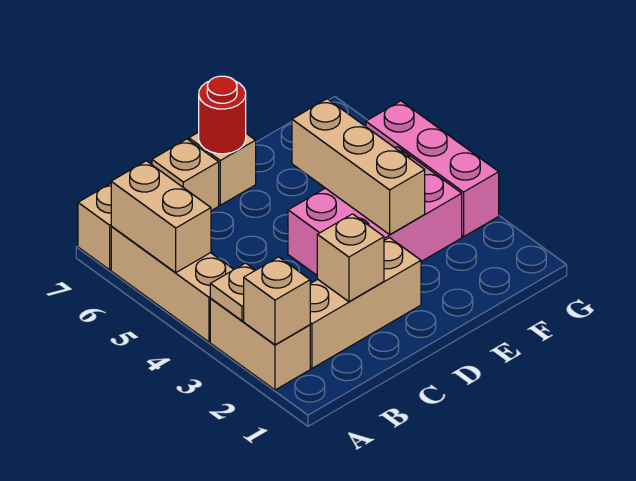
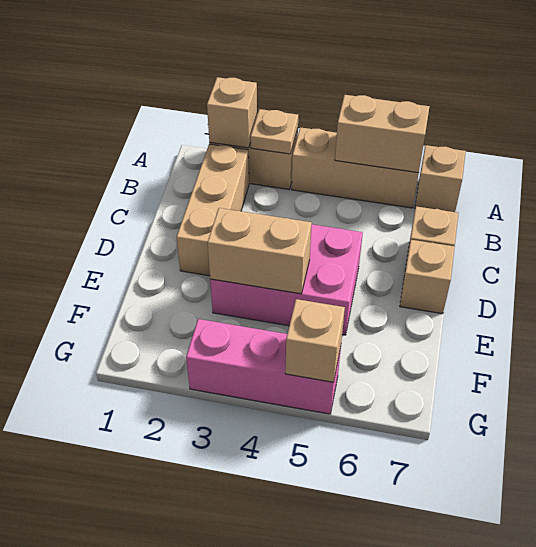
tan brick C2 level 2 -> tan brick G5 level 2
pink brick D3:F4 level 1 -> pink brick D3:E5 level 1
red round brick D7 level 2 -> none
tan brick E3:E5 level 2 -> tan brick E3:E4 level 2

